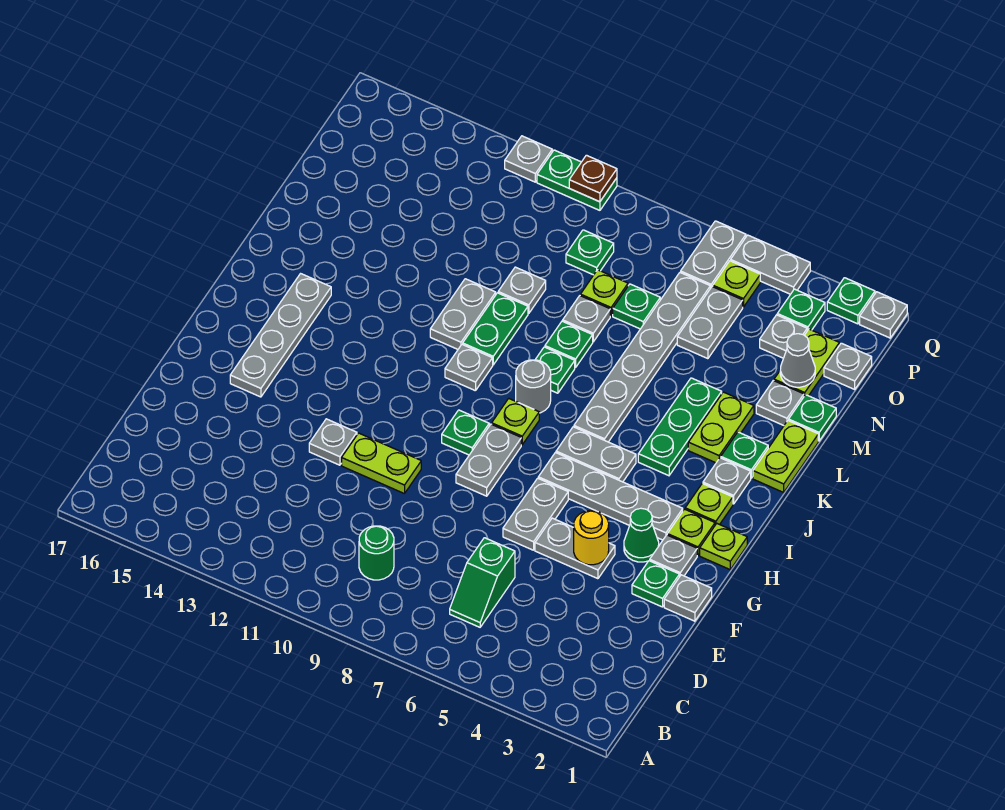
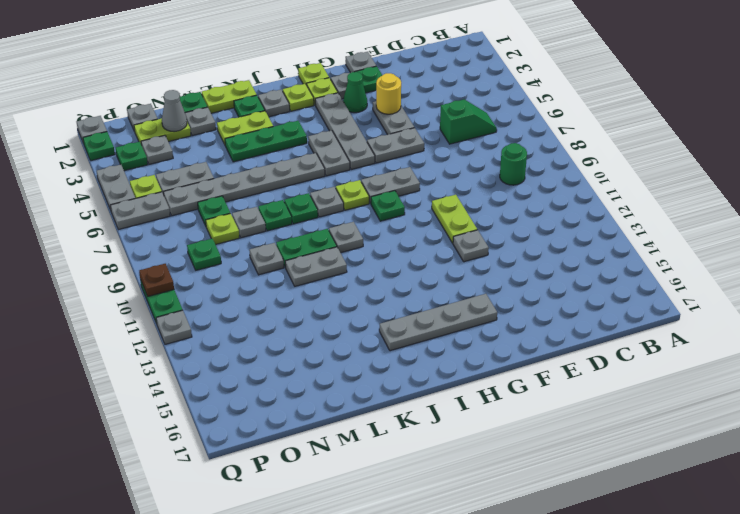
grey round brick J8 level 1 -> grey plate J8 level 1

